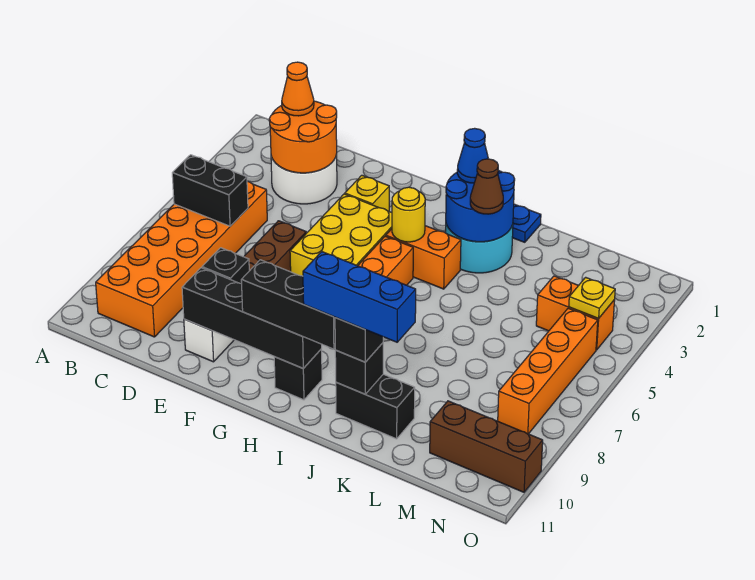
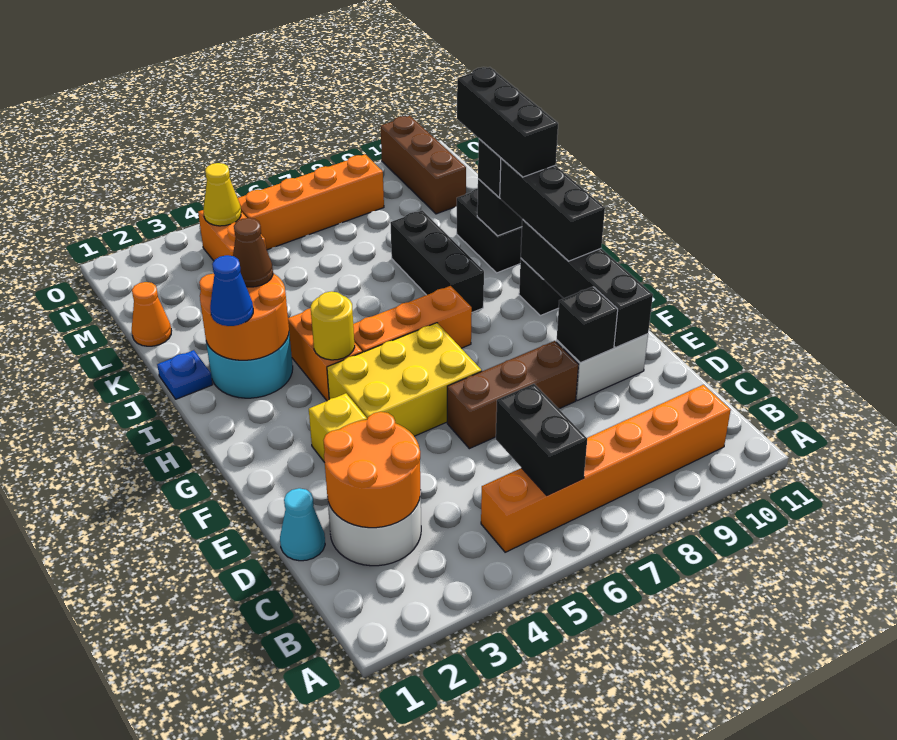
orange brick B5:C10 level 1 -> orange brick B5:B10 level 1
orange cone C2 level 3 -> orange cone L1 level 1
none -> cyan cone D1 level 1
blue round brick I2:J3 level 2 -> orange round brick I2:J3 level 2
none -> black brick I8:K8 level 1
blue brick I10:K10 level 4 -> black brick I10:K10 level 4
yellow plate N4 level 2 -> yellow cone N4 level 2

